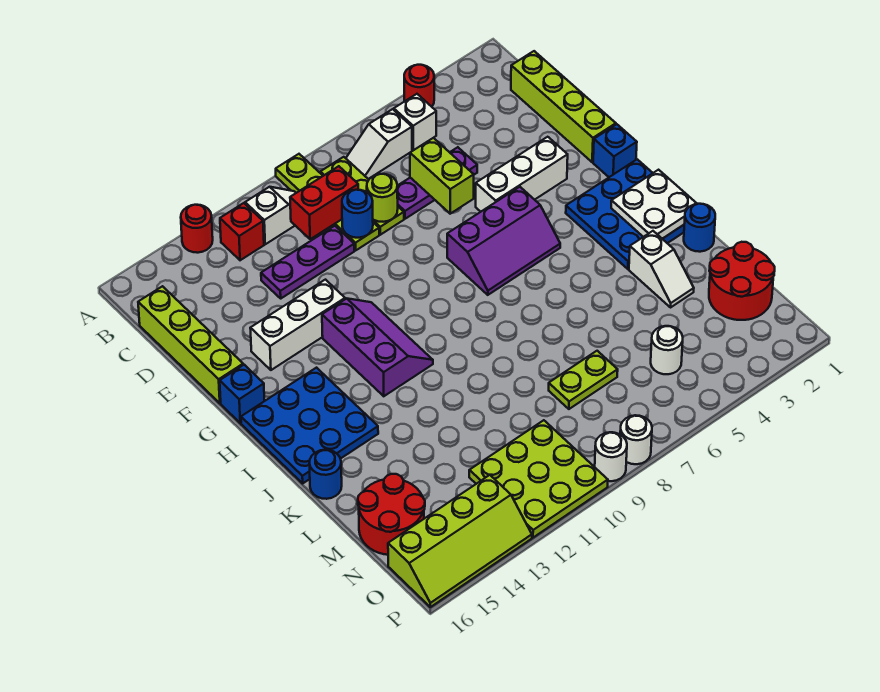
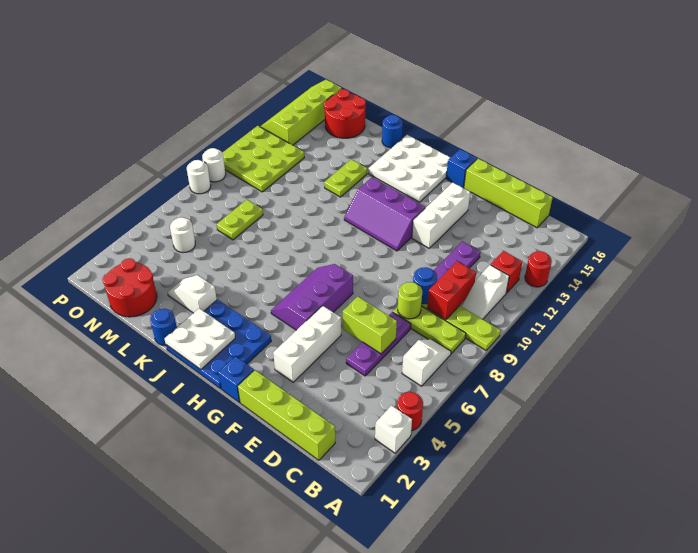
white brick B5 level 1 -> white brick A3 level 1
blue plate H14:J16 level 1 -> white plate H14:J16 level 1
none -> lime plate K12:K13 level 1

